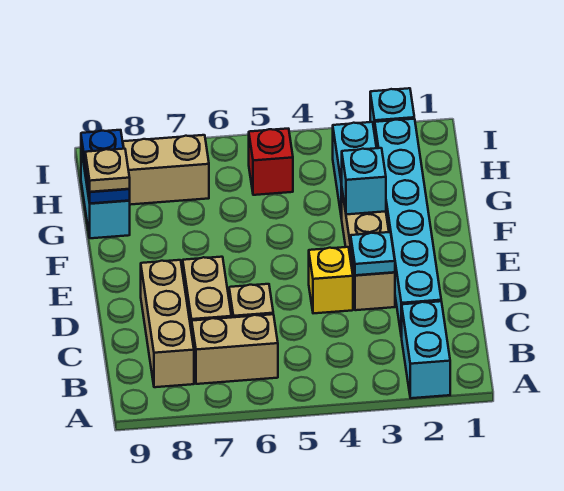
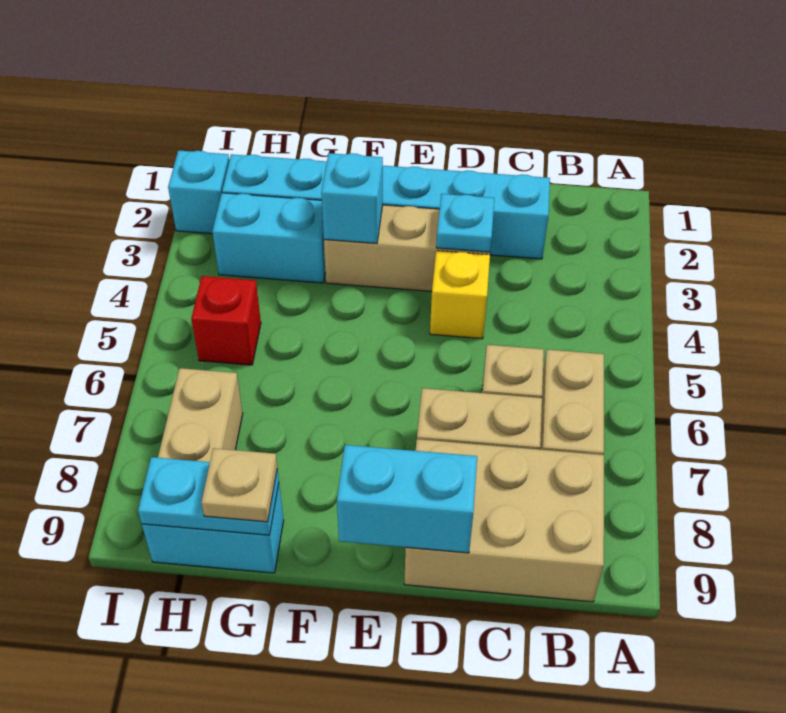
cyan brick A2:B2 level 1 -> cyan brick D9:E9 level 2
tan brick B8:D8 level 1 -> tan brick B8:D9 level 1
blue plate G9:H9 level 2 -> cyan plate G9:H9 level 2

